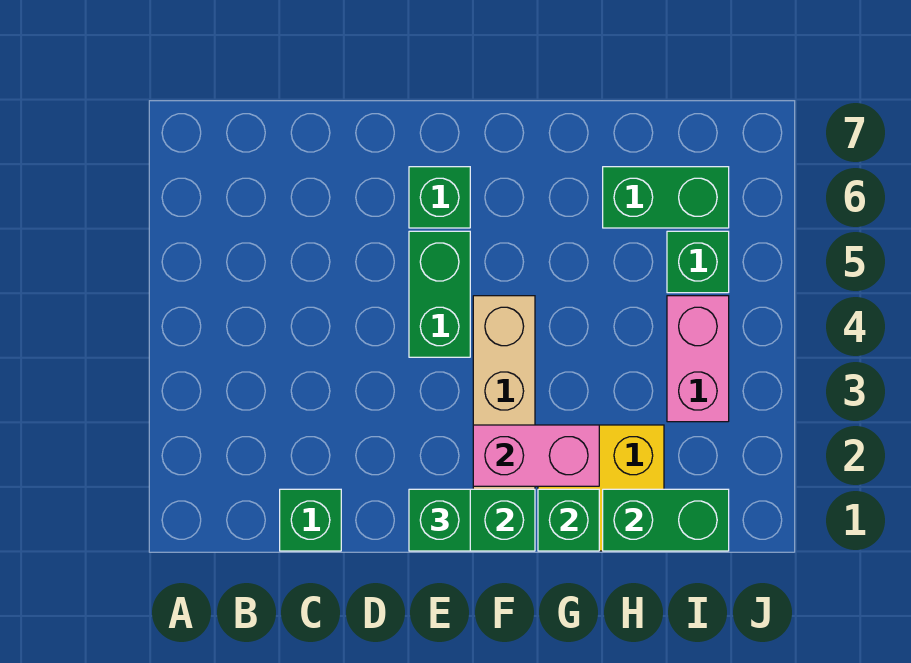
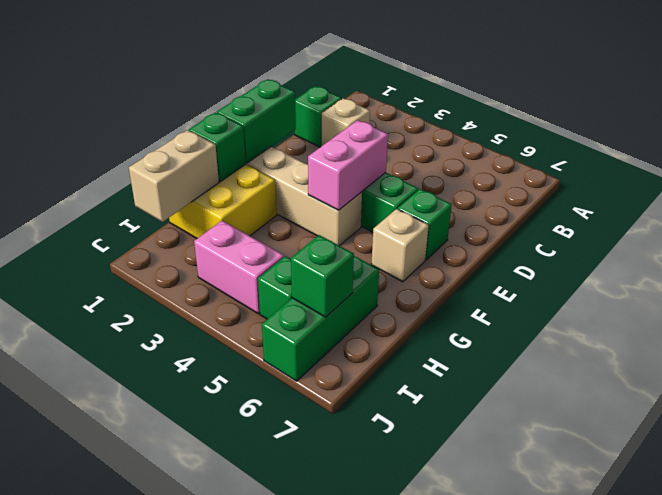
none -> tan brick C2 level 1
green brick E1 level 3 -> green brick I6 level 2
pink brick F2:G2 level 2 -> pink brick E4:F4 level 2
none -> tan brick F6 level 1
green brick H1:I1 level 2 -> tan brick H1:I1 level 2
green brick H6:I6 level 1 -> green brick H6:J6 level 1

